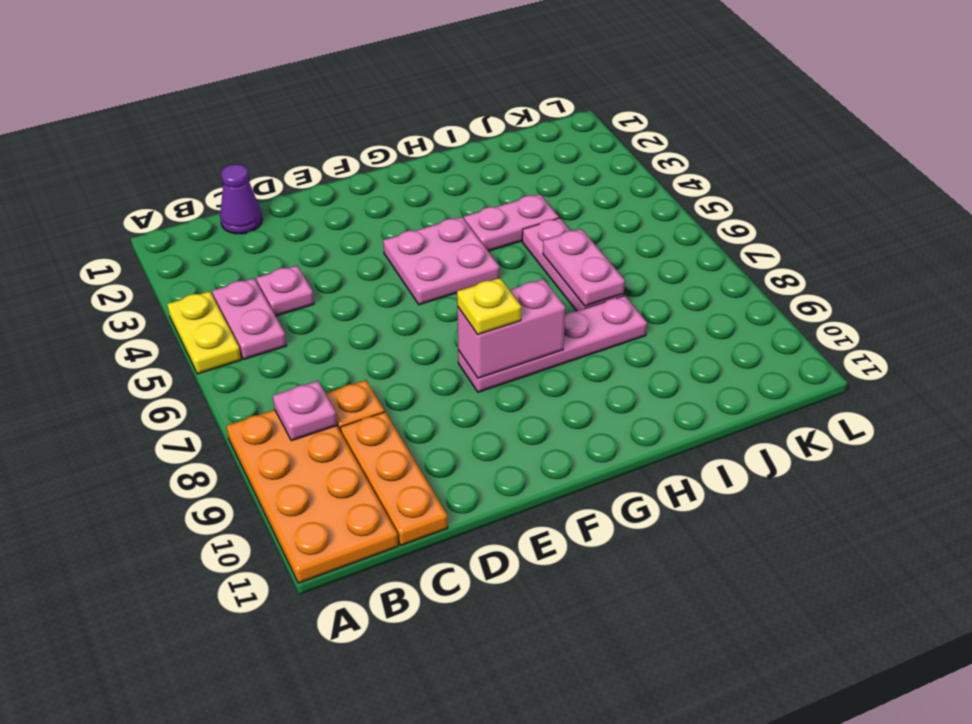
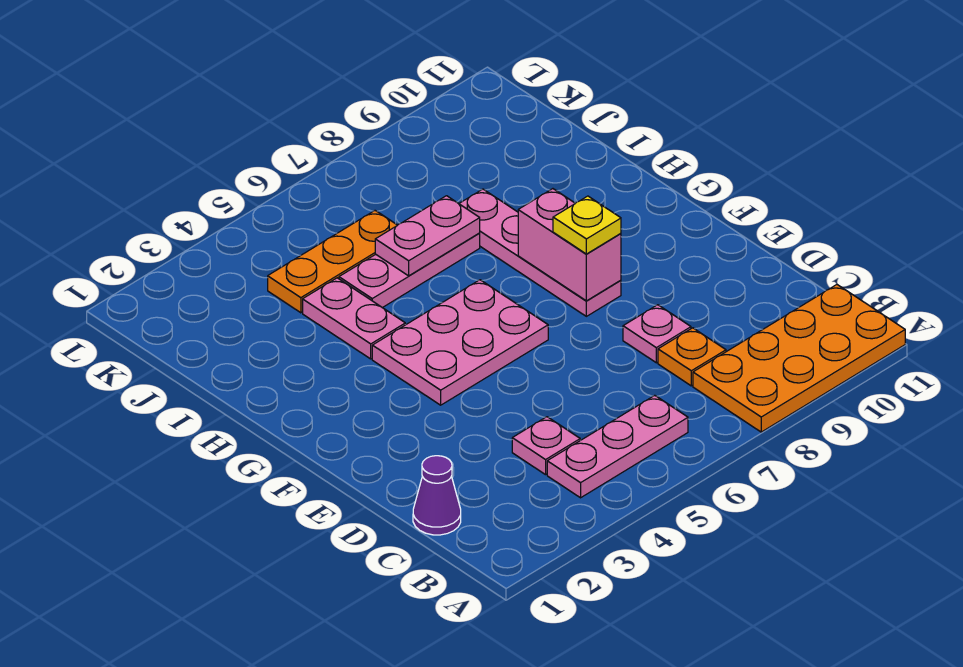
yellow plate A4:A5 level 1 -> none
pink plate B4:B5 level 1 -> pink plate B4:B6 level 1
pink plate B8 level 2 -> pink plate D8 level 1
orange plate C9:C11 level 1 -> orange plate J4:J6 level 1
pink plate F4:G5 level 1 -> pink plate F4:G6 level 1

